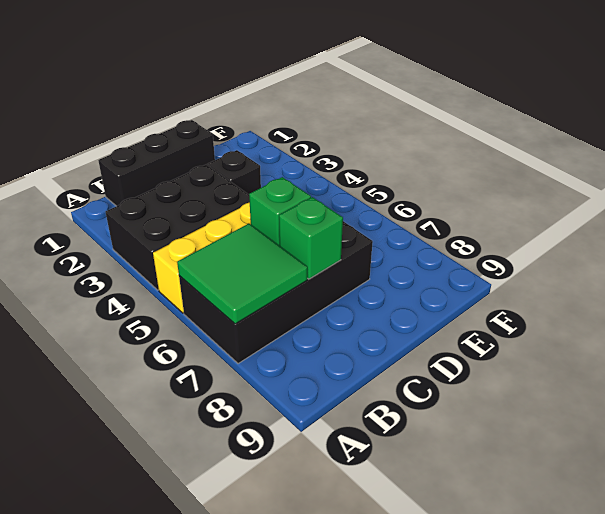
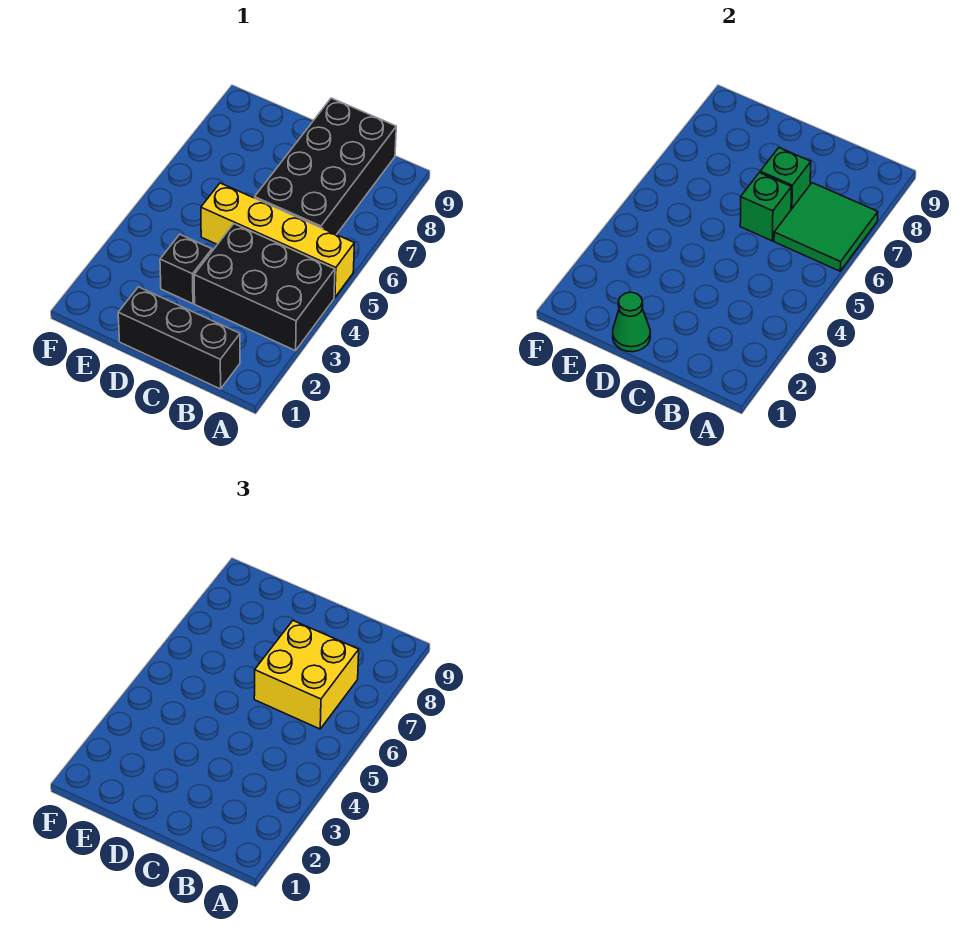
black brick A6:D7 level 1 -> black brick B6:C9 level 1
none -> yellow brick B6:C7 level 3
none -> green cone D1 level 2

